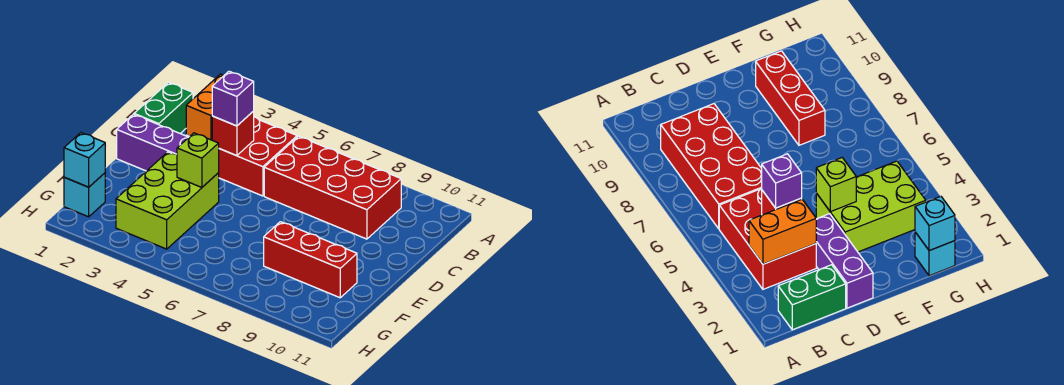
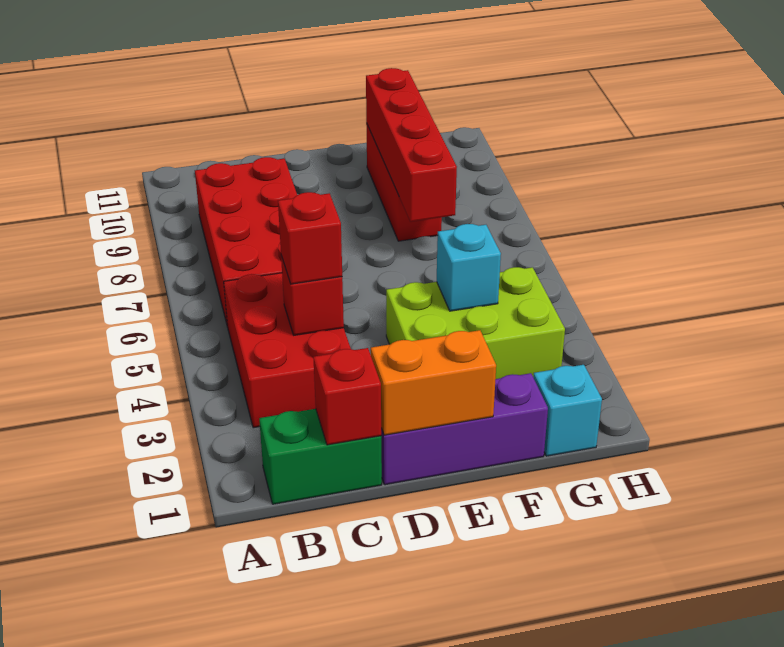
orange brick B3:C3 level 2 -> orange brick D1:E1 level 2
none -> red brick C1 level 2
purple brick C4 level 3 -> red brick C4 level 3
purple brick D1:D3 level 1 -> purple brick D1:F1 level 1
lime brick E4 level 2 -> none
none -> red brick F7:F10 level 2
cyan brick G1 level 2 -> cyan brick F4 level 2

